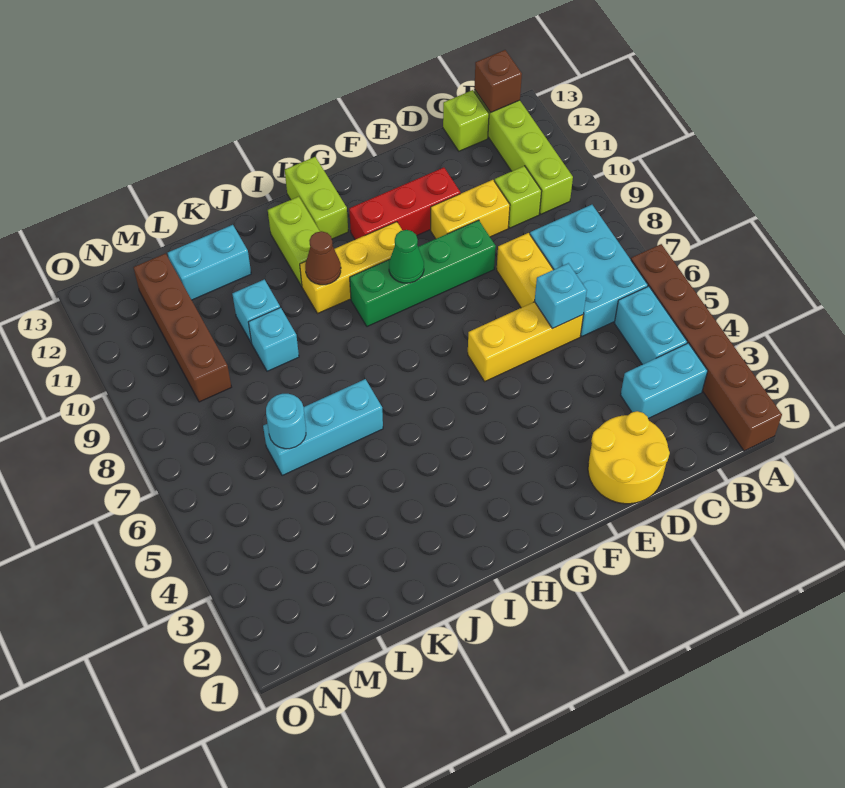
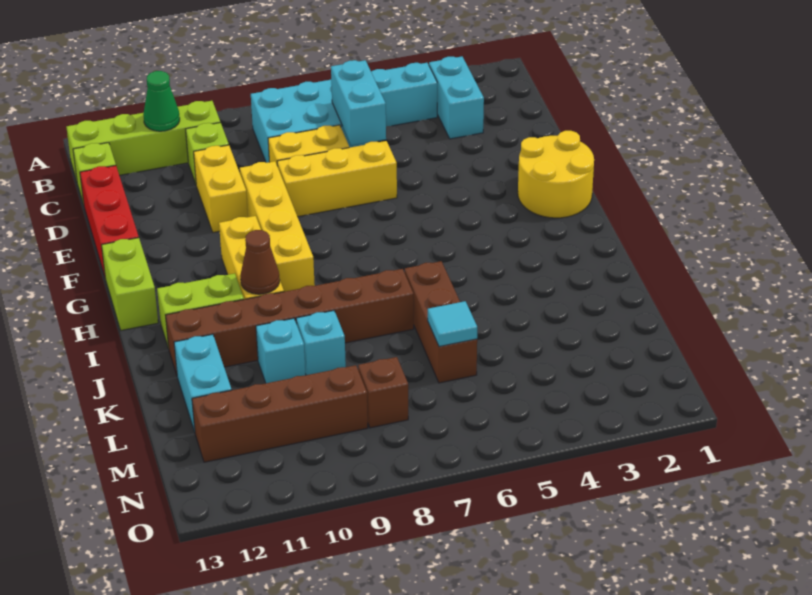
brown brick A1:A6 level 1 -> brown brick J7:J12 level 1
brown brick B13 level 2 -> brown brick M8 level 1
yellow round brick D1:E2 level 1 -> yellow round brick F1:G2 level 1
yellow brick D6:F6 level 1 -> yellow brick E6:E8 level 1
cyan brick D6 level 2 -> cyan brick C6:D6 level 2
green brick E9:H9 level 1 -> yellow brick E9:H9 level 1
red brick E11:G11 level 1 -> red brick D13:F13 level 1
green cone G9 level 2 -> green cone B11 level 2
lime brick H12:H13 level 1 -> lime brick G13:H13 level 1
cyan brick J6:L6 level 1 -> brown brick J6:L6 level 1
cyan round brick L6 level 2 -> cyan tile L6 level 2

